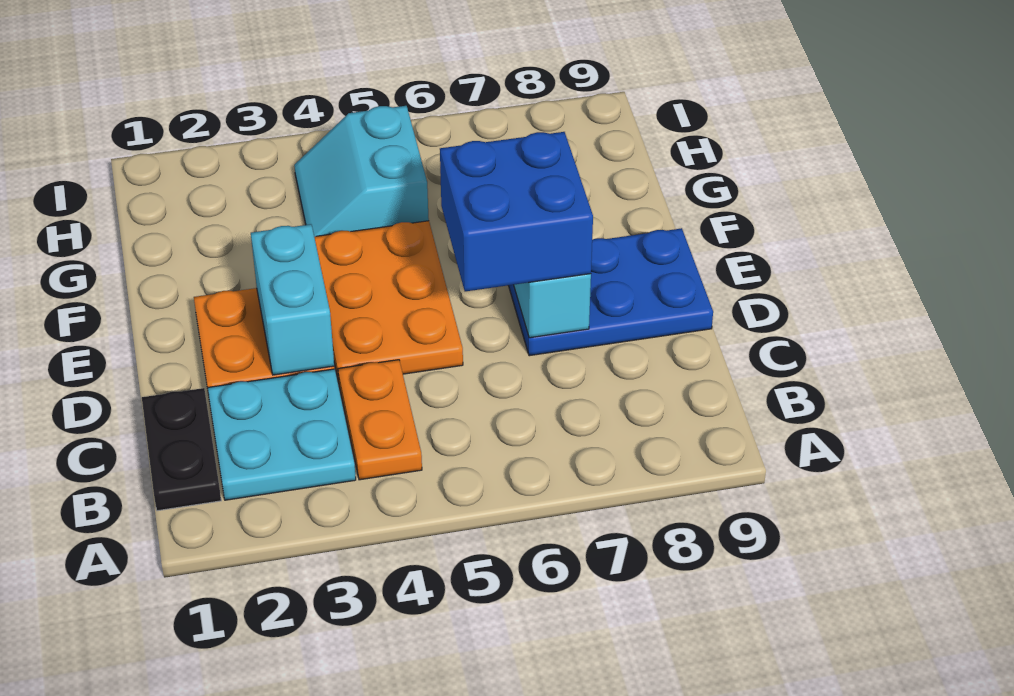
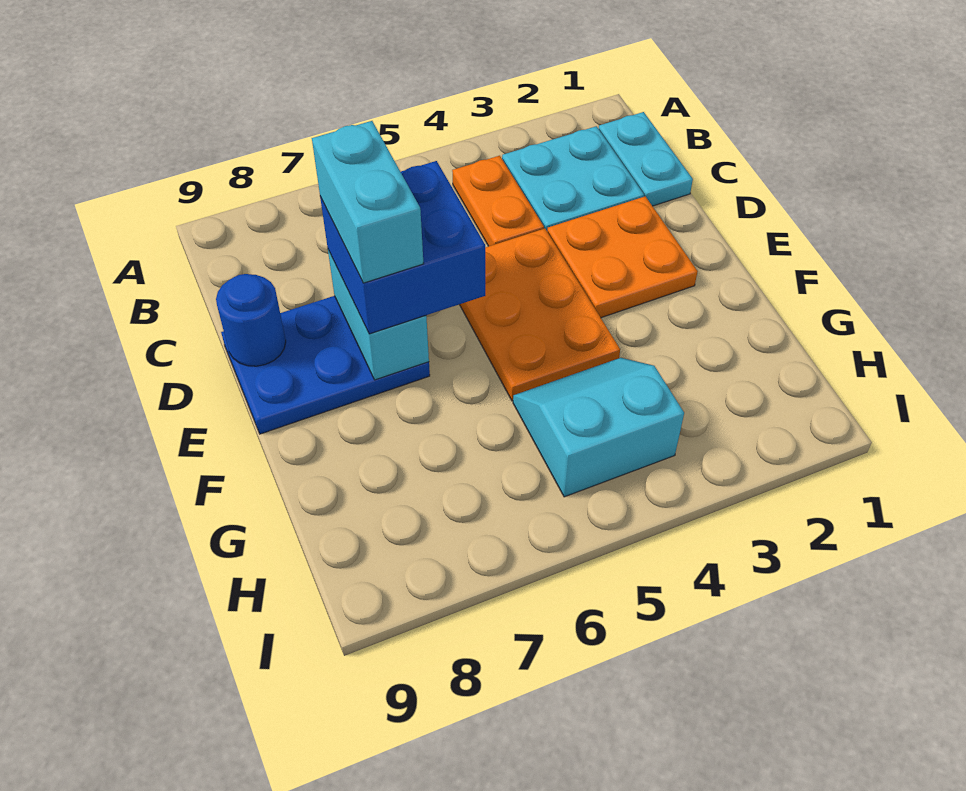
black plate B1:C1 level 1 -> cyan plate B1:C1 level 1
cyan brick D3:E3 level 2 -> cyan brick D7:E7 level 4
none -> blue round brick D9 level 2
cyan slope G4:H5 level 1 top 5 -> cyan slope G4:H5 level 1 top H

